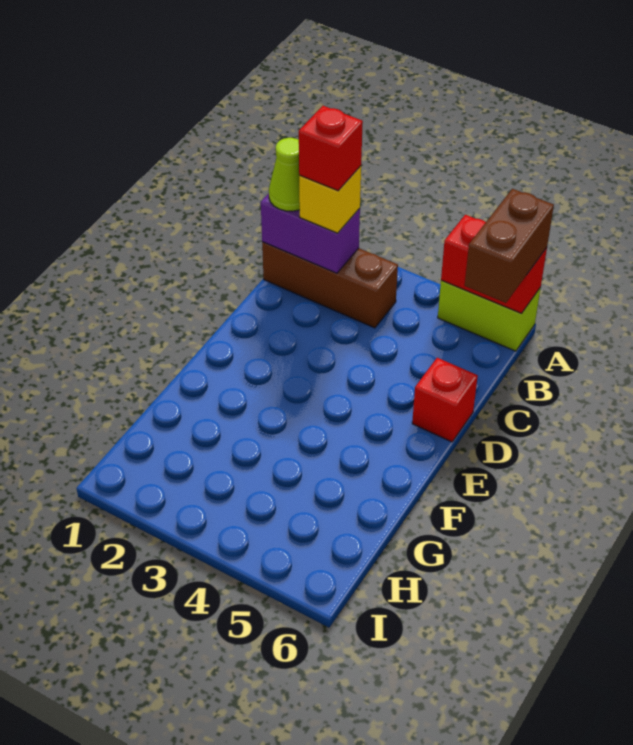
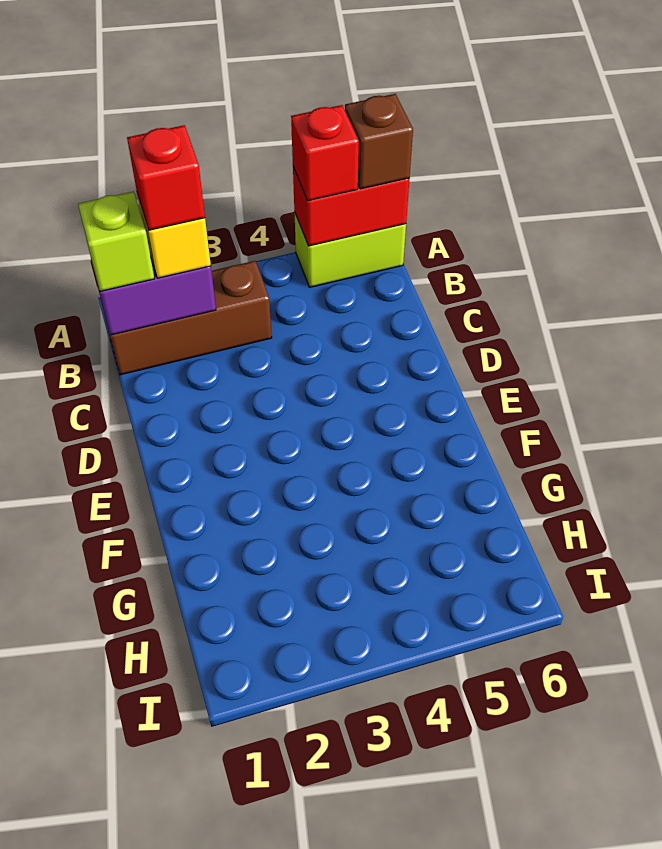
brown brick A6:B6 level 3 -> brown brick A6 level 3
lime cone B1 level 3 -> lime brick B1 level 3
red brick D6 level 1 -> red brick A5 level 3

